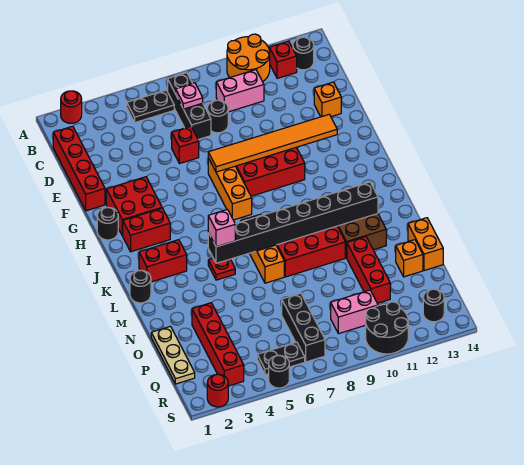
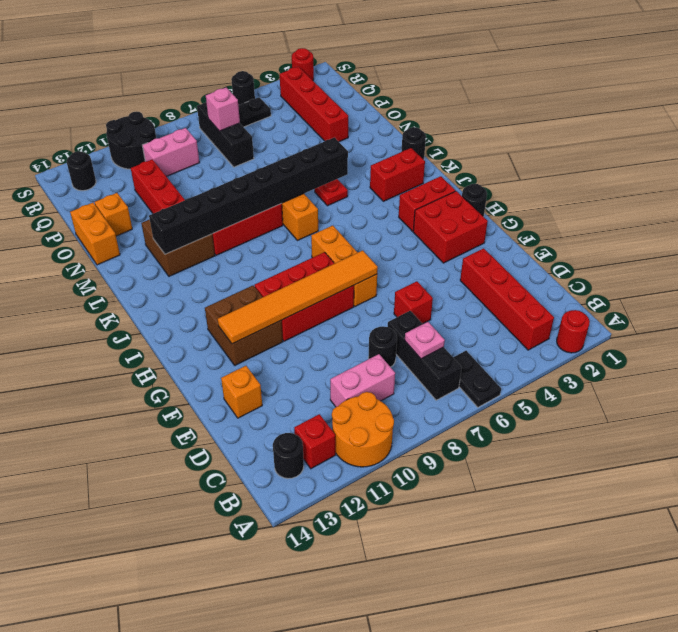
black plate B5:B6 level 1 -> black plate A6:B6 level 1
red brick C1:F1 level 1 -> red brick B3:E3 level 1
none -> brown brick G11:H12 level 1
pink brick L5 level 3 -> pink brick Q7 level 2
tan plate O1:Q1 level 1 -> none

